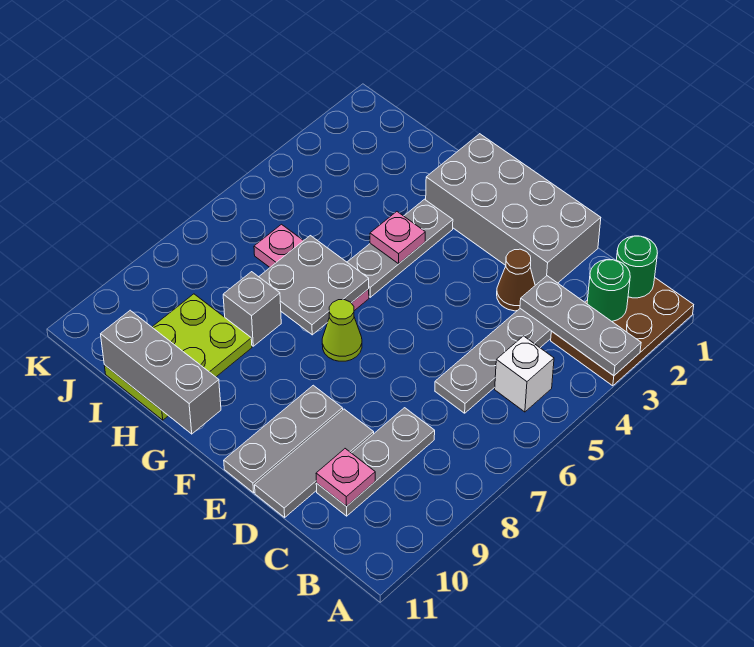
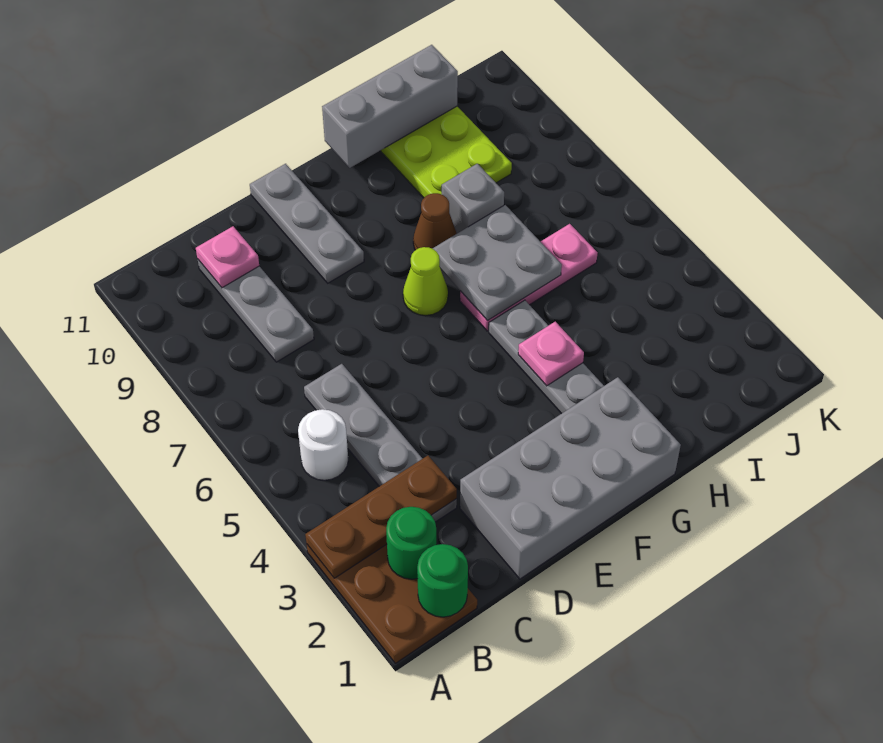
grey plate A3:C3 level 2 -> brown plate A3:C3 level 2
white brick B5 level 1 -> white round brick B5 level 1
brown cone D3 level 1 -> brown cone G8 level 1
grey tile D9:D11 level 1 -> none

